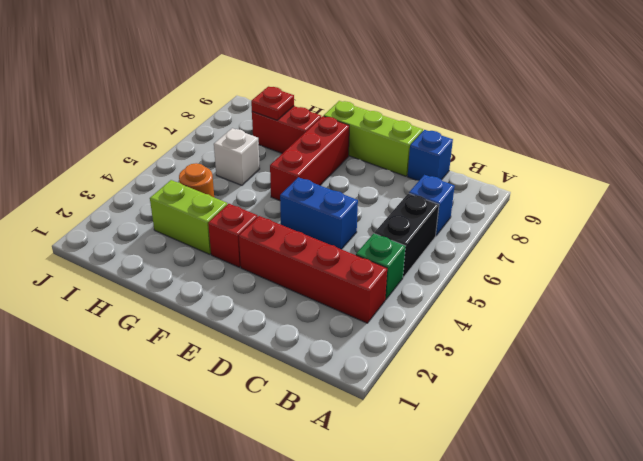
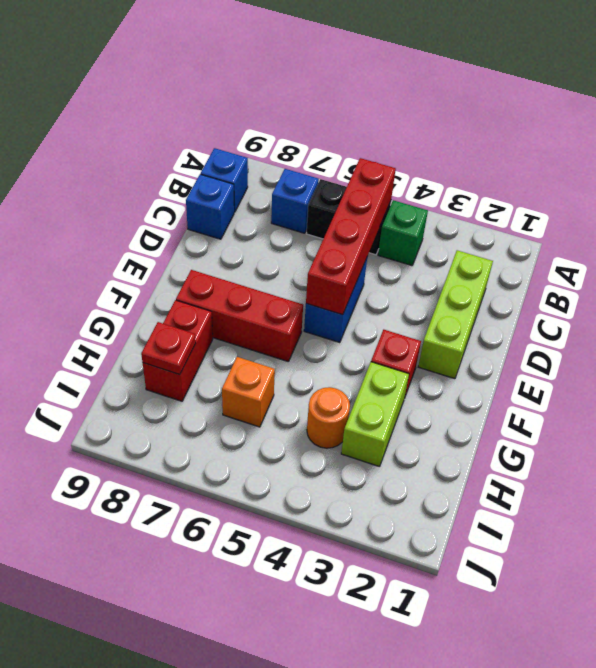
red brick B3:E3 level 1 -> red brick B5:E5 level 2
none -> blue brick B9 level 1
lime brick D9:F9 level 1 -> lime brick C2:E2 level 1
white brick H6 level 1 -> orange brick H6 level 1

